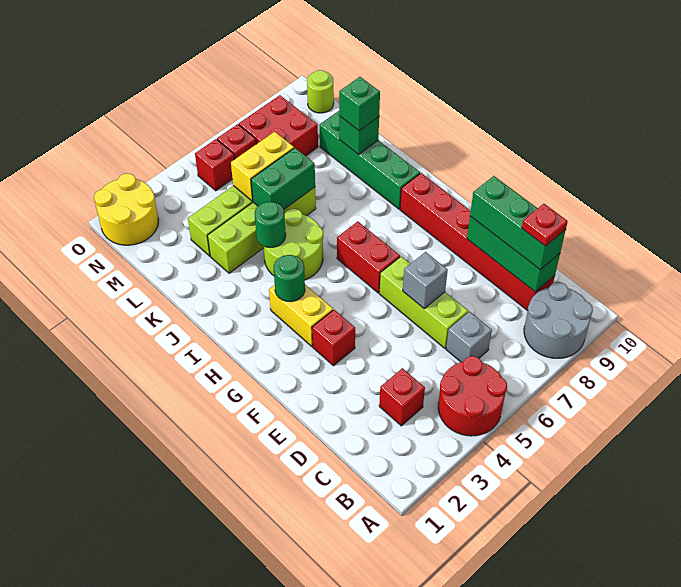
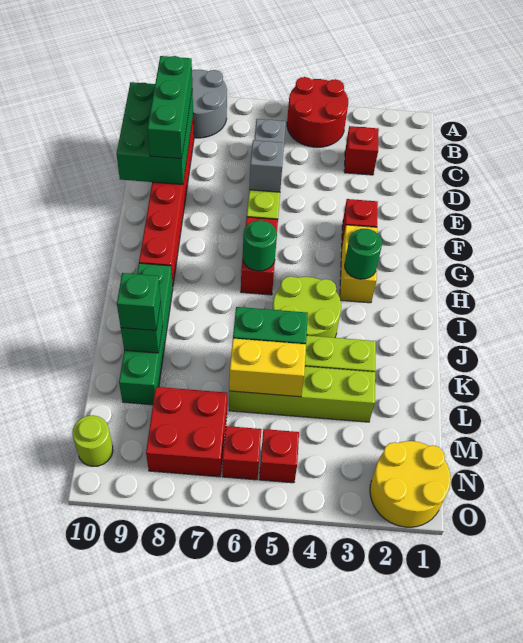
green brick C9:E9 level 2 -> green brick C9:E10 level 2
red plate C9 level 4 -> none
green round brick J4 level 2 -> green round brick H6 level 2

